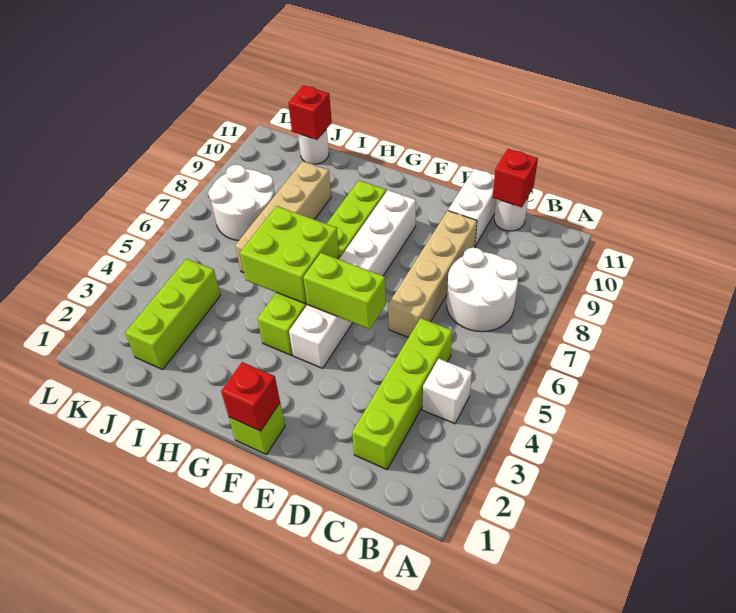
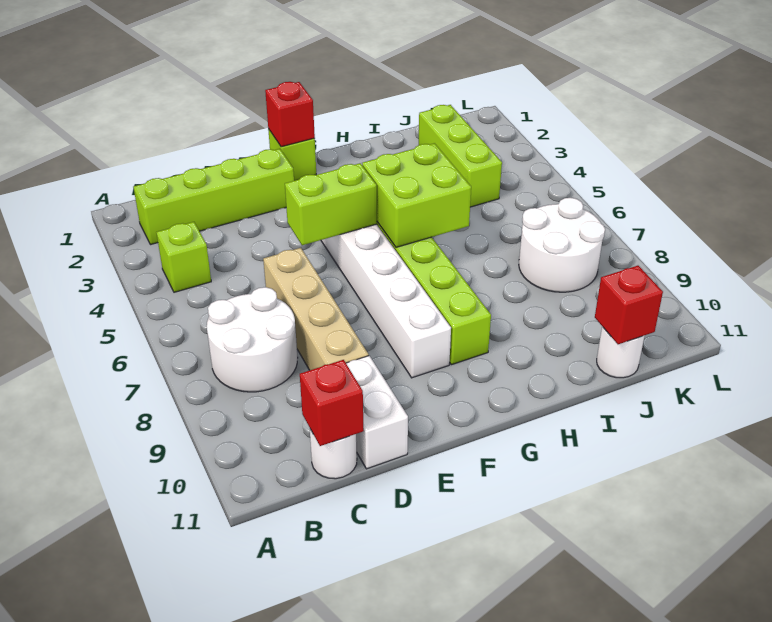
white brick B4 level 1 -> lime brick B4 level 1
lime brick C2:C5 level 1 -> lime brick B2:E2 level 1
tan brick I6:I9 level 1 -> none

